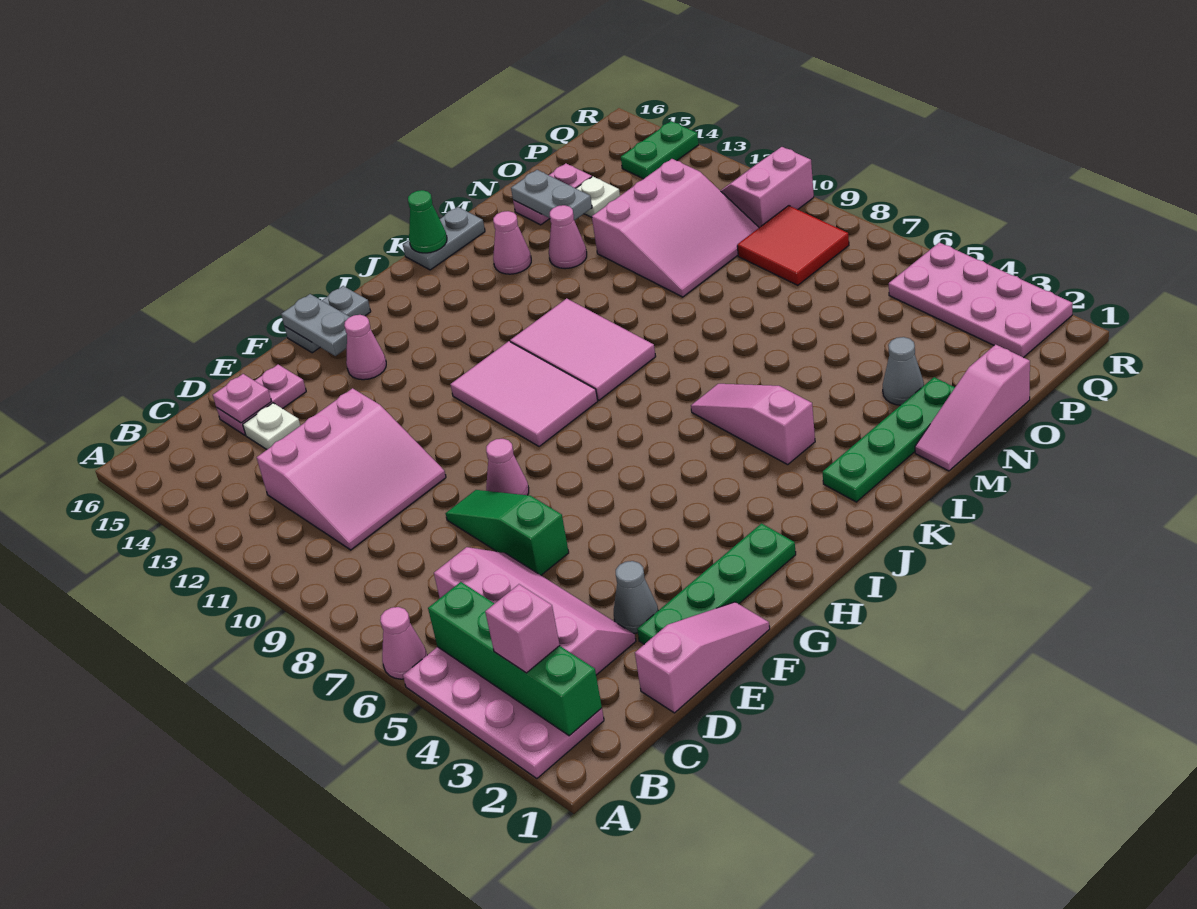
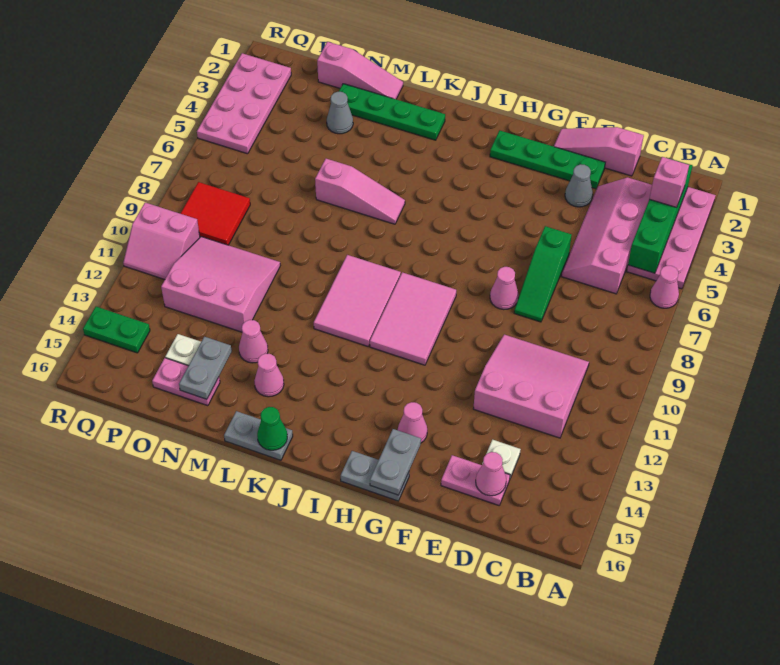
pink plate D15 level 2 -> pink cone D15 level 2
pink slope K4:K6 level 1 top 4 -> pink slope K6:M6 level 1 top M

